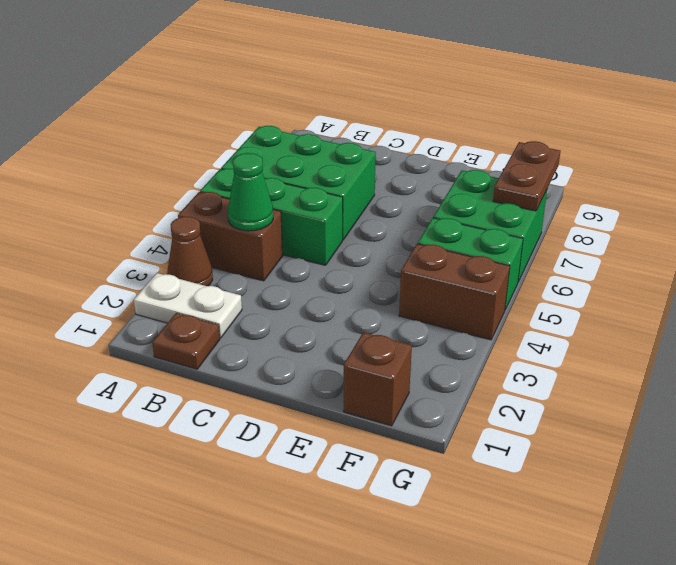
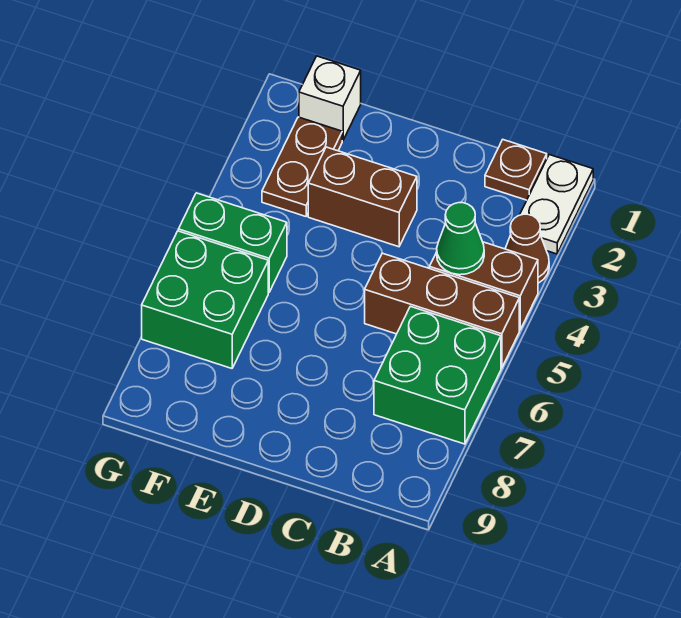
white plate A2:B2 level 1 -> white plate A1:A2 level 1
green brick A5:C5 level 1 -> brown brick A5:C5 level 1
green brick A6:C7 level 1 -> green brick A6:B7 level 1
brown brick F1 level 1 -> white brick F1 level 1
brown brick F4:G4 level 1 -> brown brick D3:E3 level 1
brown plate G7:G8 level 2 -> brown plate F2:F3 level 1

